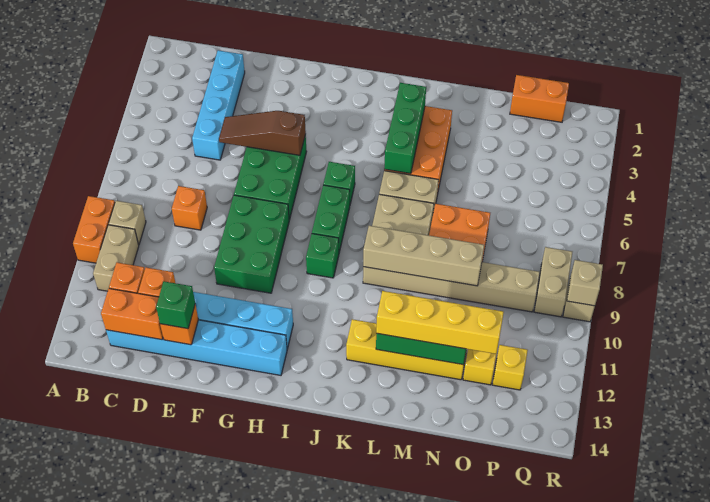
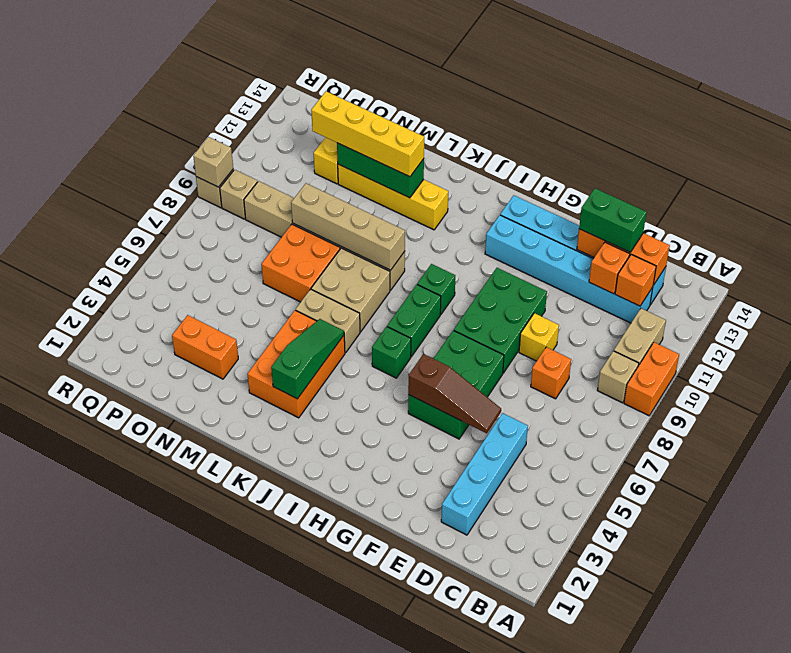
green brick E13 level 3 -> green brick D13:E13 level 3
green brick K3:K5 level 2 -> green slope K3:K5 level 2 top 3
orange brick O1:P1 level 1 -> orange brick N3:O3 level 1
yellow brick P12 level 1 -> yellow brick E9 level 1
tan brick Q8:Q9 level 1 -> tan brick Q9 level 1

